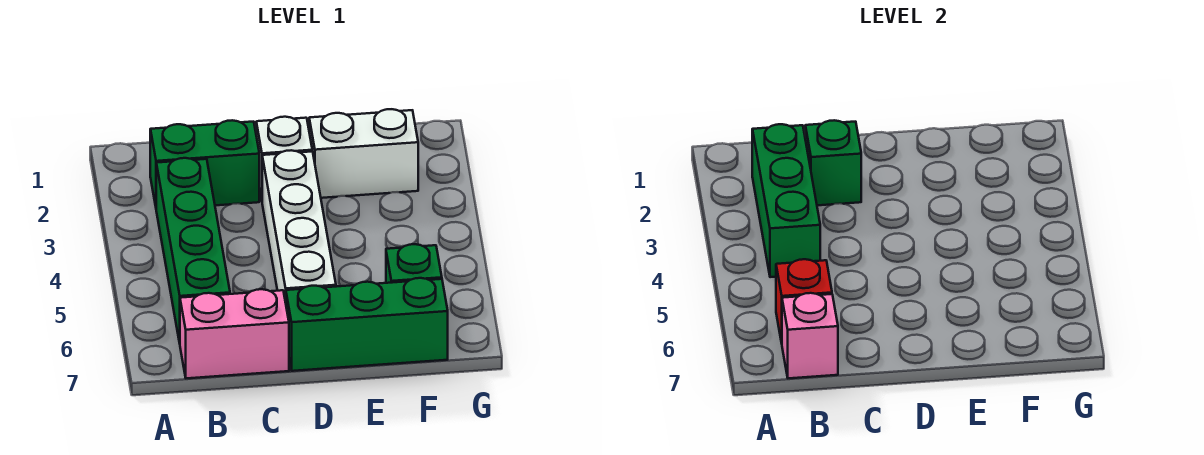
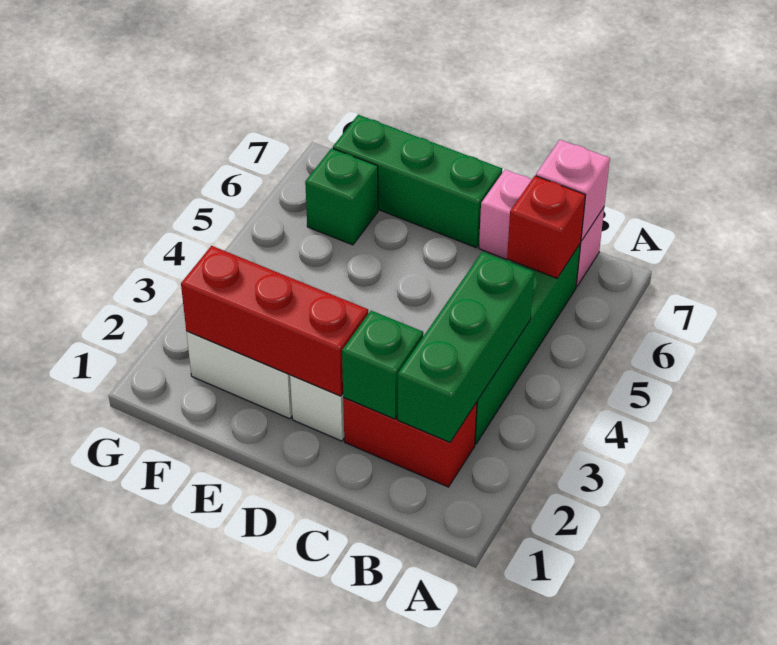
green brick B2:C2 level 1 -> red brick B2:C2 level 1
none -> red brick D2:F2 level 2
white brick D3:D6 level 1 -> none

